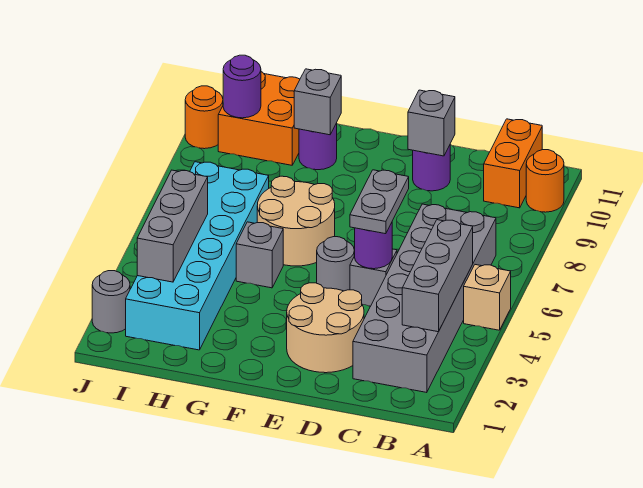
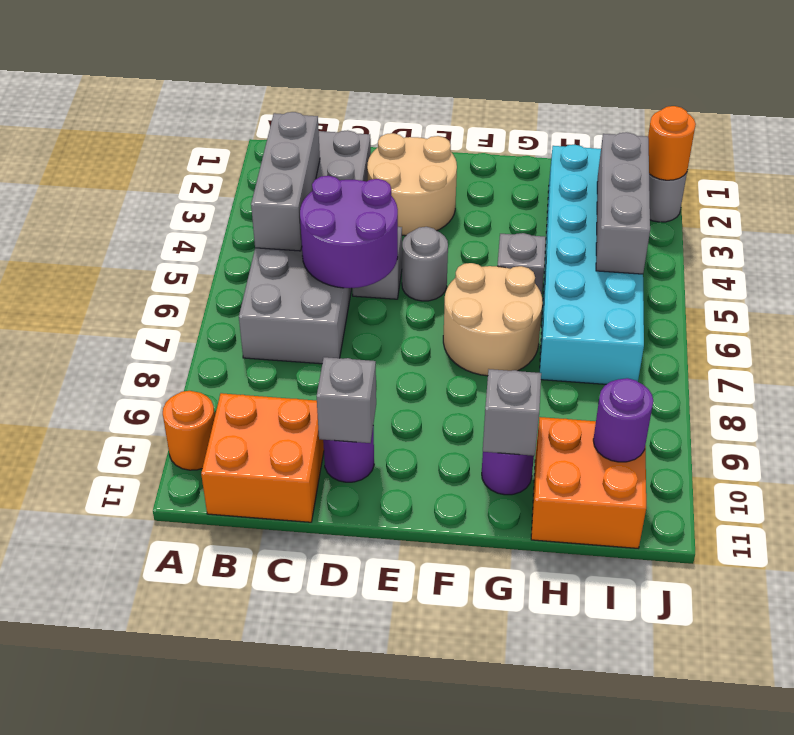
tan brick A5 level 1 -> none
orange brick B10:B11 level 1 -> orange brick B10:C11 level 1
purple round brick D5 level 2 -> purple round brick C5:D6 level 2
grey plate D5:D6 level 3 -> none
orange round brick J10 level 1 -> orange round brick J2 level 2

